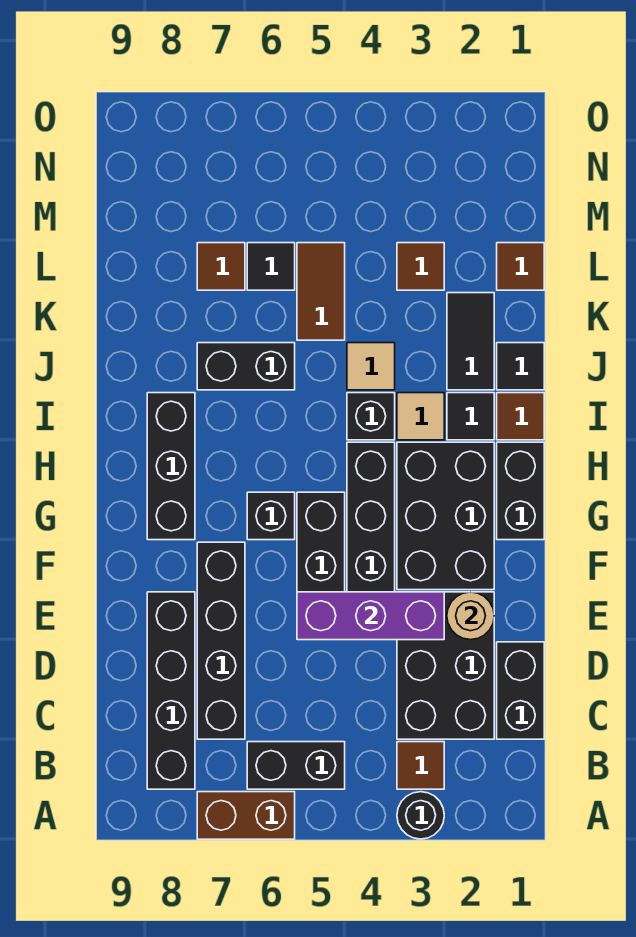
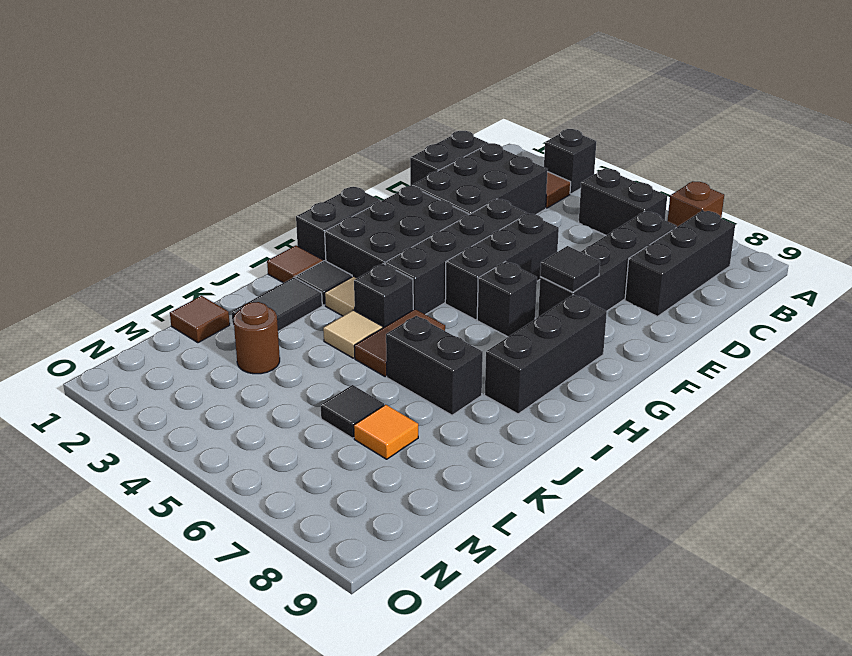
black round brick A3 level 1 -> black brick A3 level 1
brown brick A6:A7 level 1 -> brown brick A7 level 1
black brick B8:E8 level 1 -> black brick B8:D8 level 1
tan round brick E2 level 2 -> none
purple brick E3:E5 level 2 -> none
black tile J1 level 1 -> black tile F7 level 2
brown tile K5:L5 level 1 -> brown tile I5:J5 level 1
brown tile L3 level 1 -> brown round brick L3 level 1
brown tile L7 level 1 -> orange tile L7 level 1

